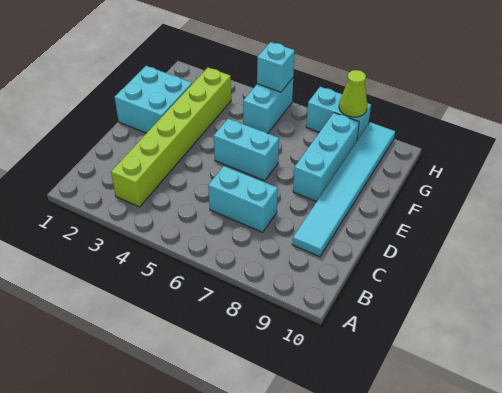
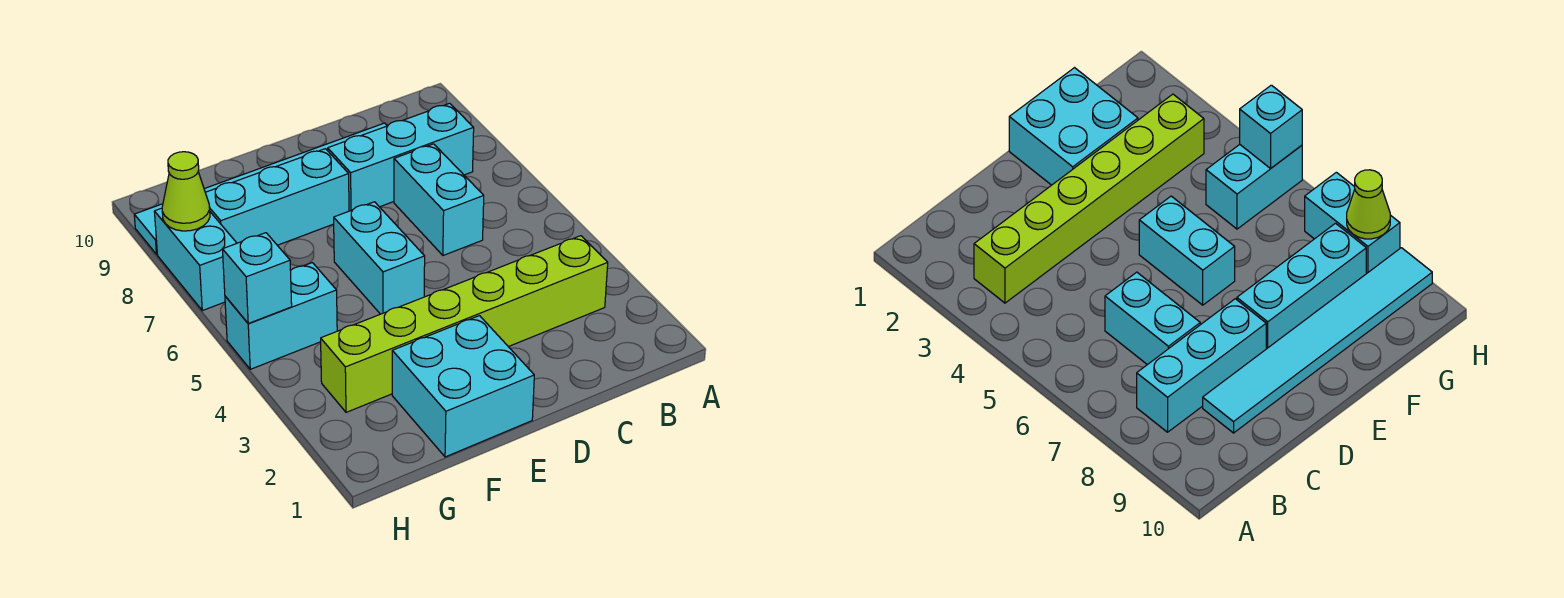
none -> cyan brick B8:D8 level 1

